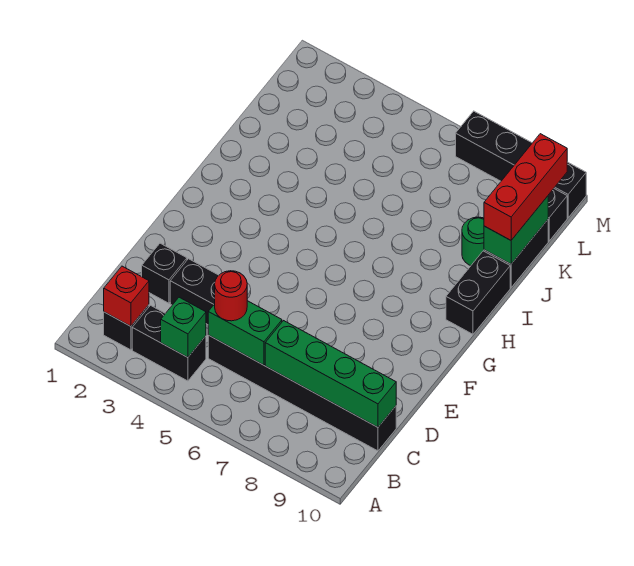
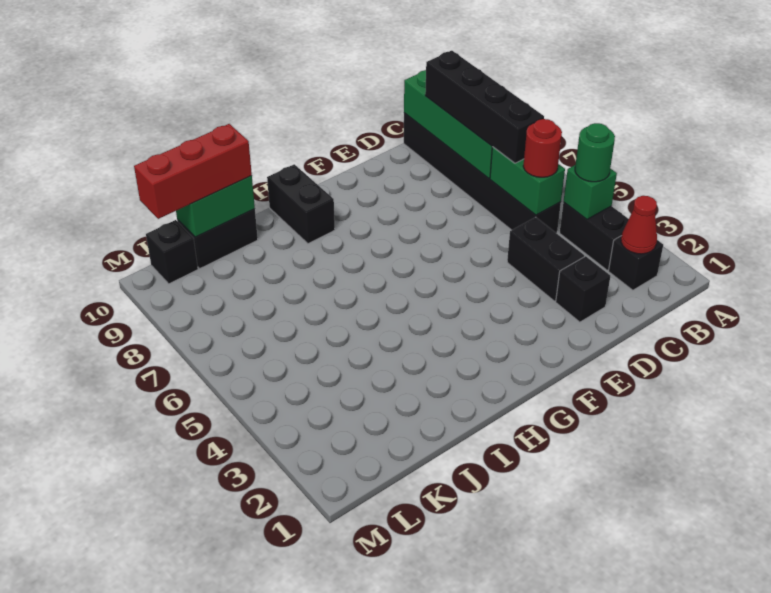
red brick B2 level 2 -> red cone B2 level 2
black brick H10:I10 level 1 -> black brick H9:H10 level 1
green round brick J9 level 1 -> green round brick B4 level 3
black brick M7:M10 level 1 -> black brick C6:C9 level 3

